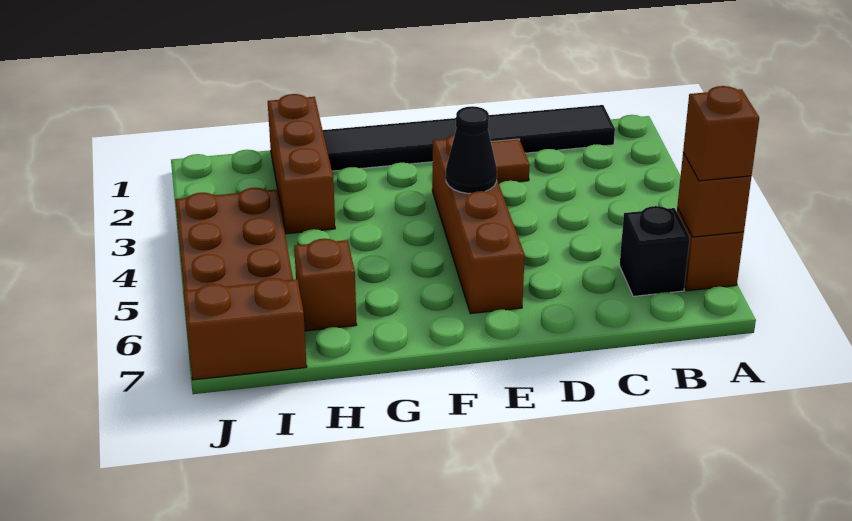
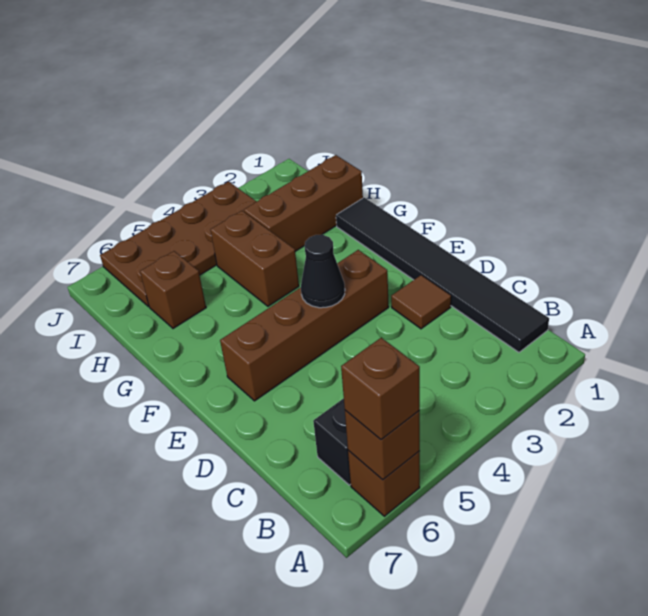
brown brick I7:J7 level 1 -> brown brick G4:H4 level 1

